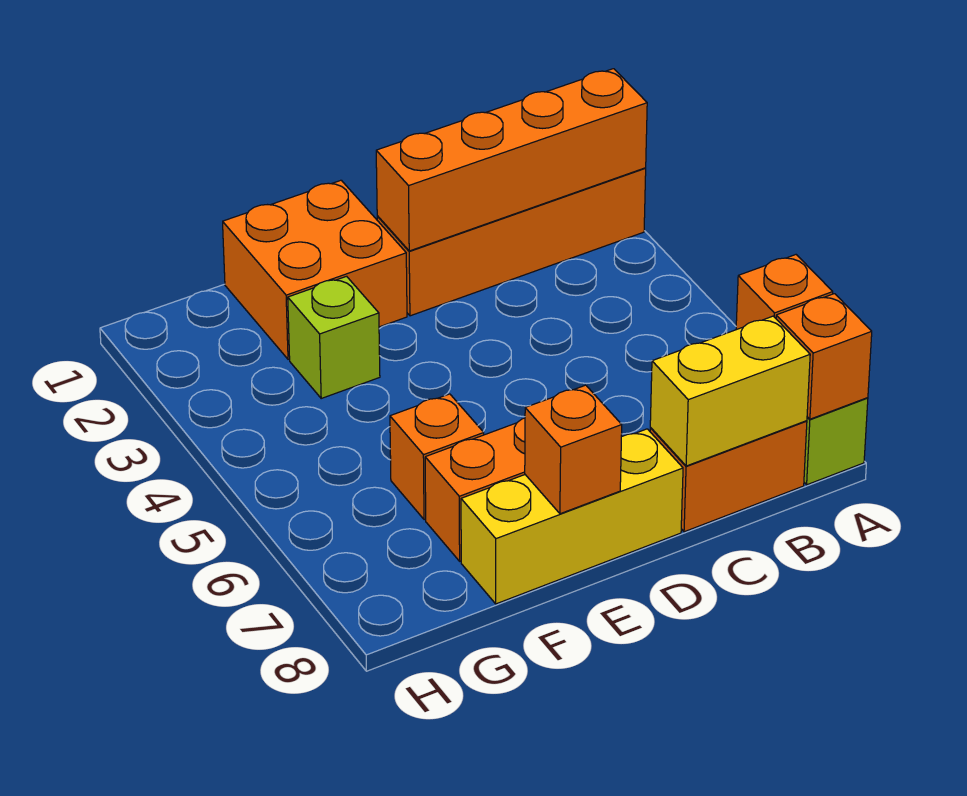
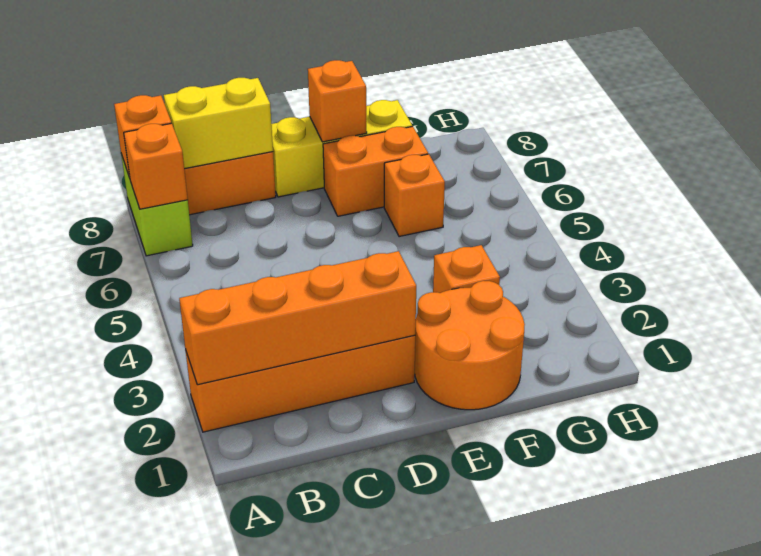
orange brick E1:F2 level 1 -> orange round brick E1:F2 level 1
lime brick F3 level 1 -> orange brick F3 level 1

